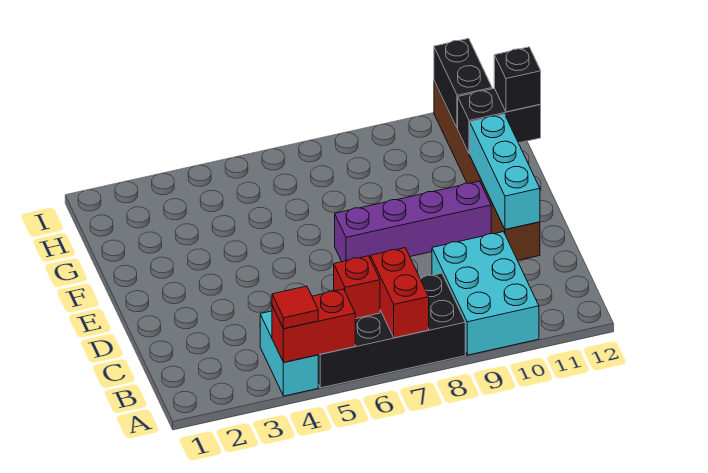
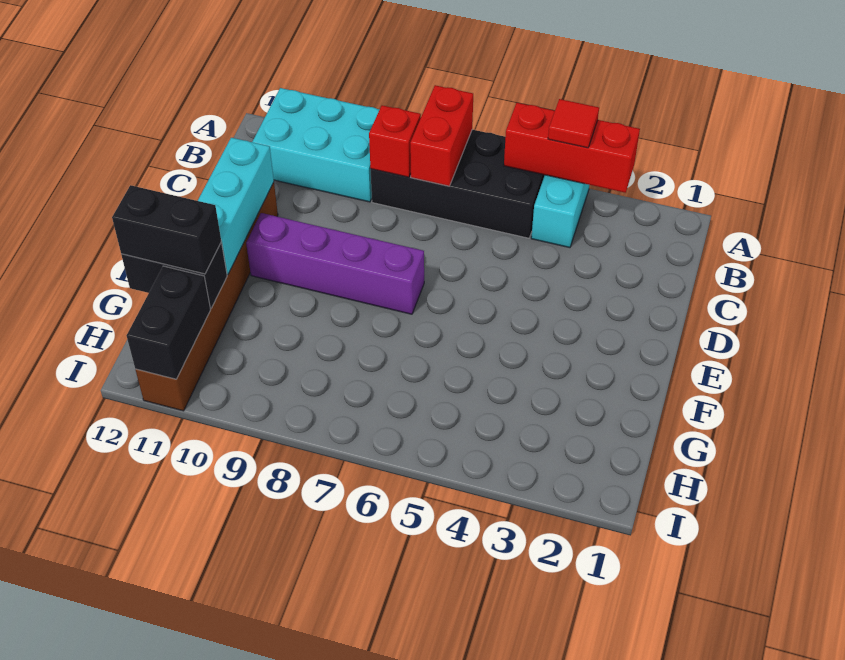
red brick A4:A5 level 2 -> red brick A3:A5 level 2
cyan brick A9:C10 level 1 -> cyan brick A9:B11 level 1
red brick B6 level 2 -> red brick B8 level 2
black brick G12 level 3 -> black brick G11:G12 level 3

